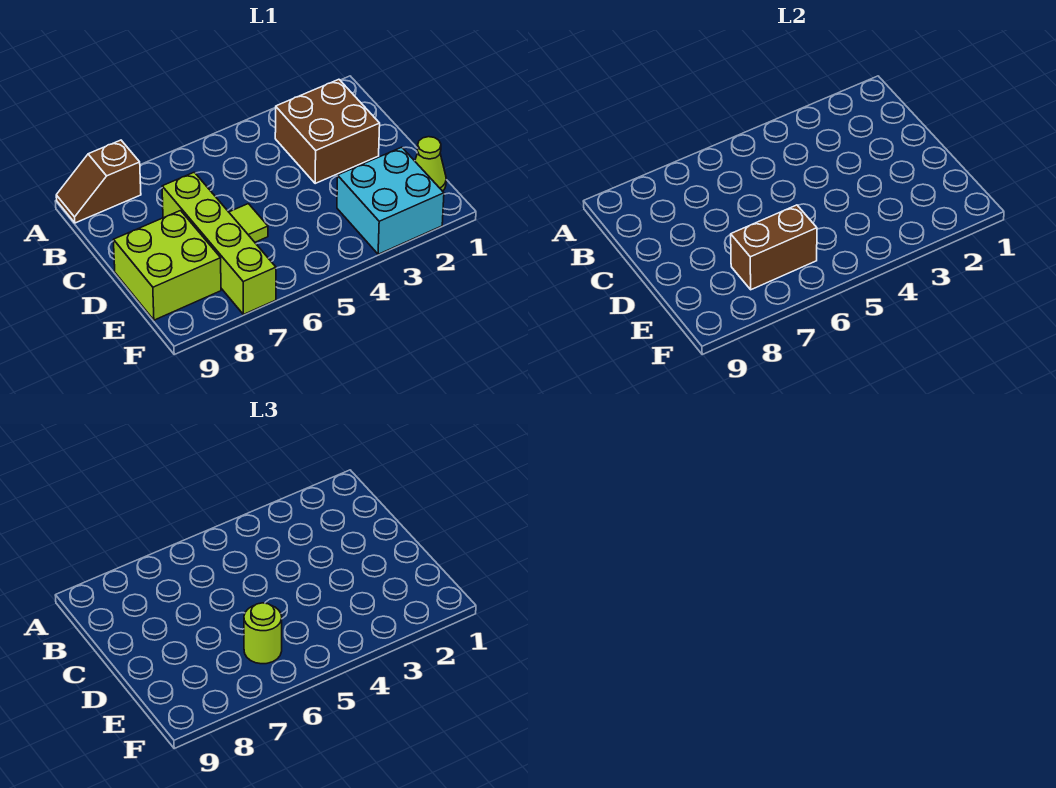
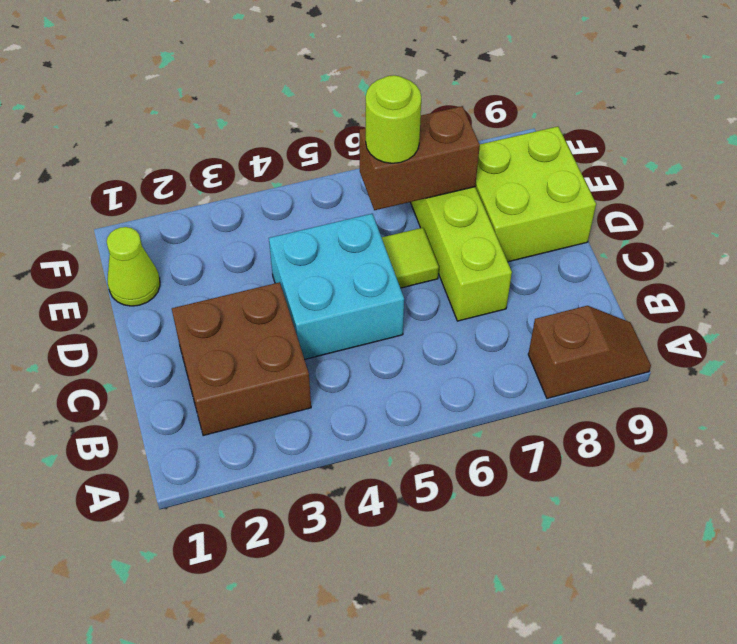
cyan brick E2:F3 level 1 -> cyan brick C4:D5 level 1

